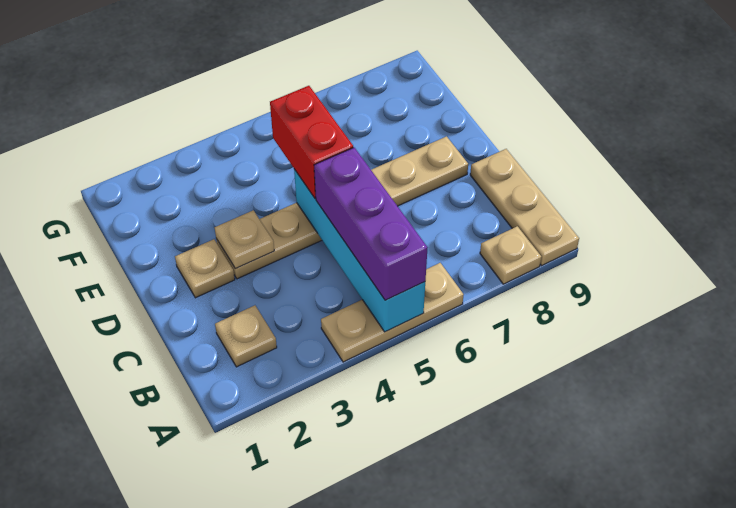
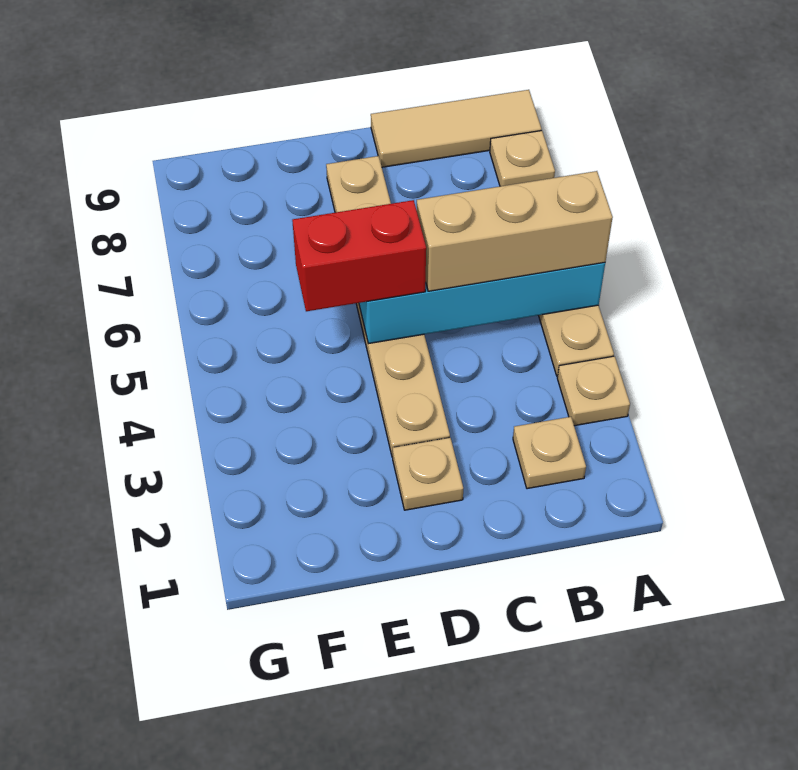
purple brick A5:C5 level 3 -> tan brick A5:C5 level 3
tan plate A9:C9 level 1 -> tan tile A9:C9 level 1
tan plate D3 level 2 -> tan plate A3 level 1

